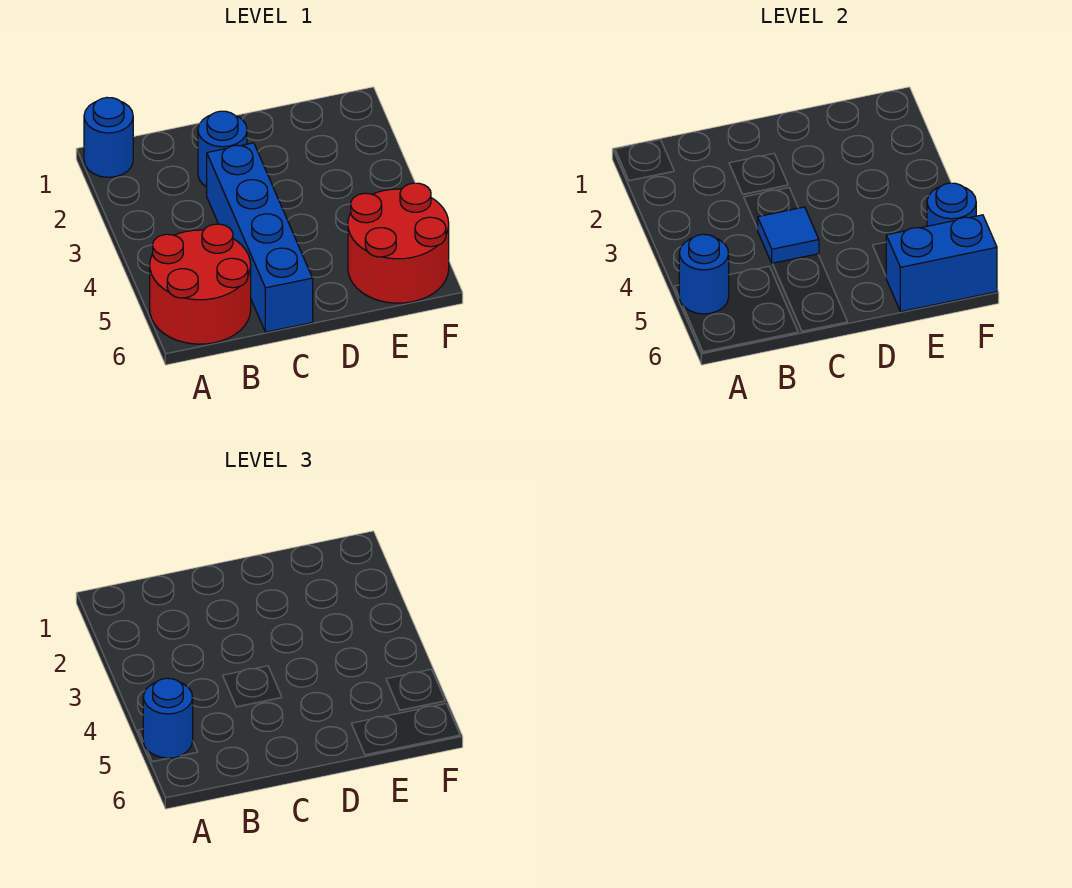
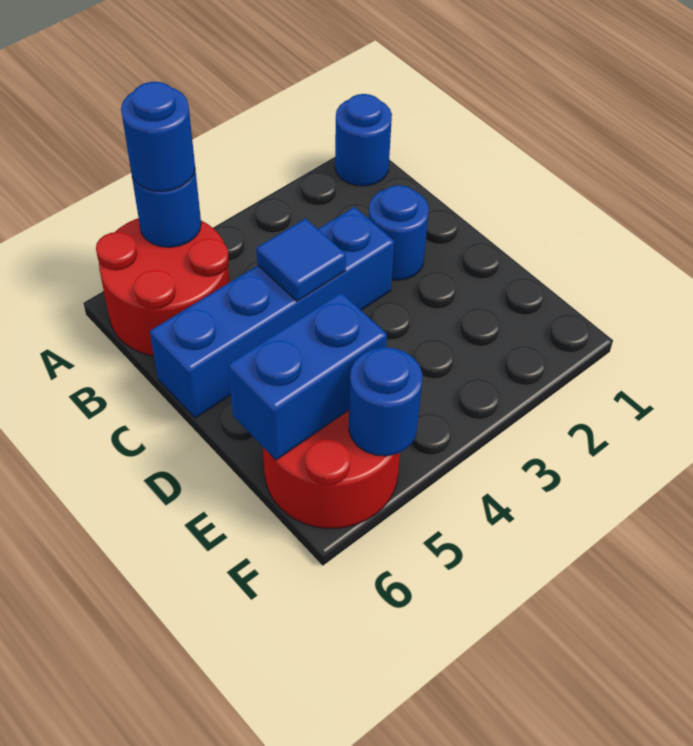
blue brick E6:F6 level 2 -> blue brick E5:E6 level 2

